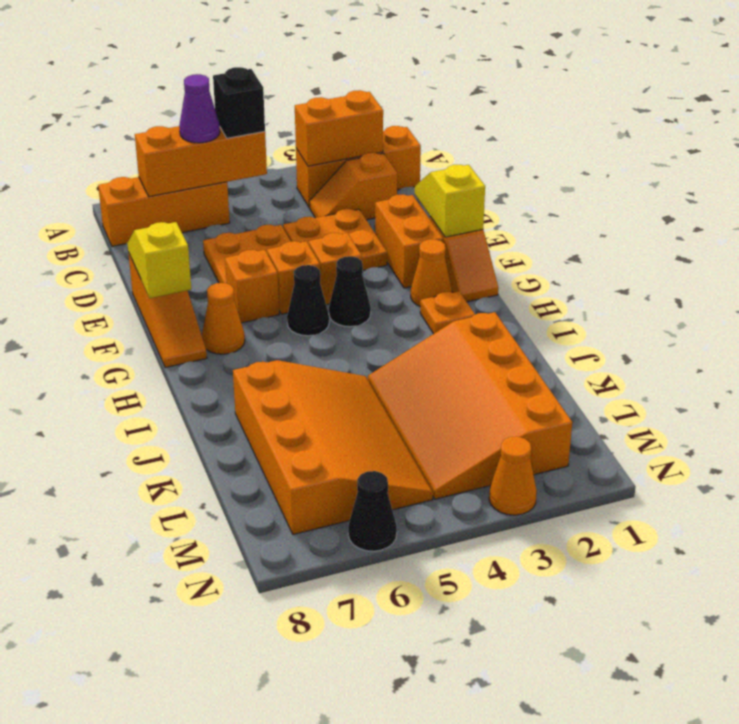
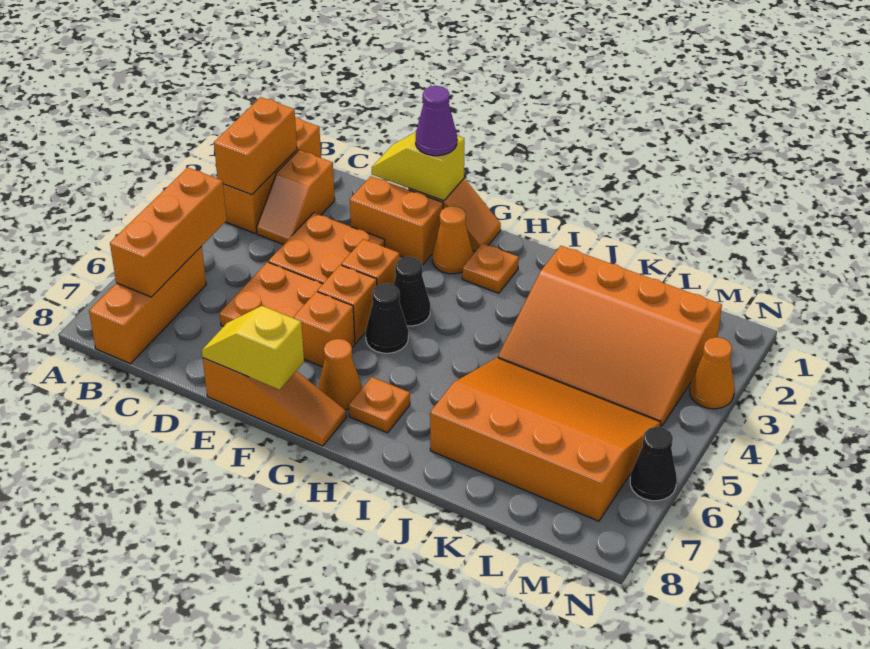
black brick B5 level 3 -> none
purple cone B6 level 3 -> purple cone F1 level 3
none -> orange plate H7 level 1

